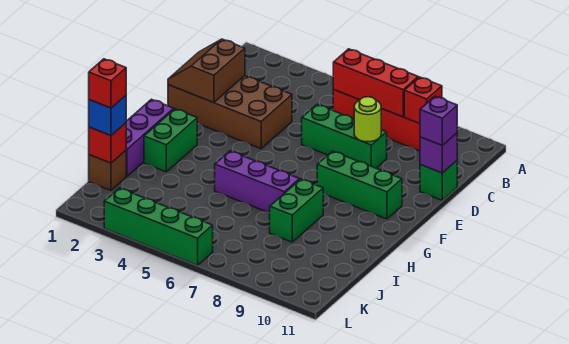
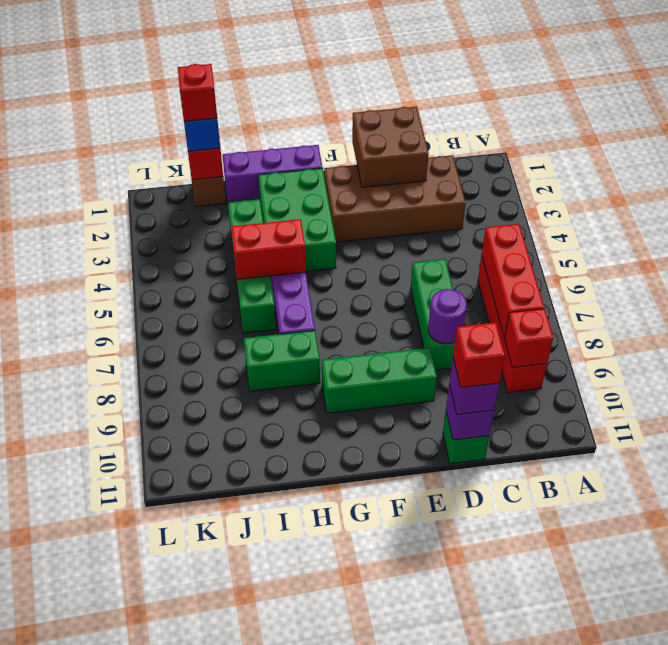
brown brick D1:E4 level 1 -> brown brick C2:F3 level 1
brown slope D1:E2 level 2 top 2 -> brown brick D1:E2 level 2
lime round brick D8 level 2 -> purple round brick D8 level 2
none -> red brick D11 level 4
green brick F8:F10 level 1 -> green brick E9:G9 level 1
green brick G2:H2 level 1 -> green brick G2:H4 level 1
none -> red brick H5:I5 level 2
green brick L3:L6 level 1 -> green brick I3:I6 level 1

